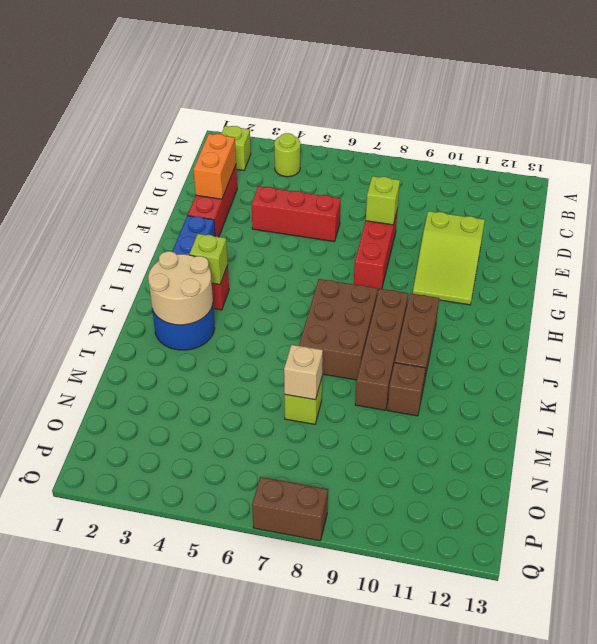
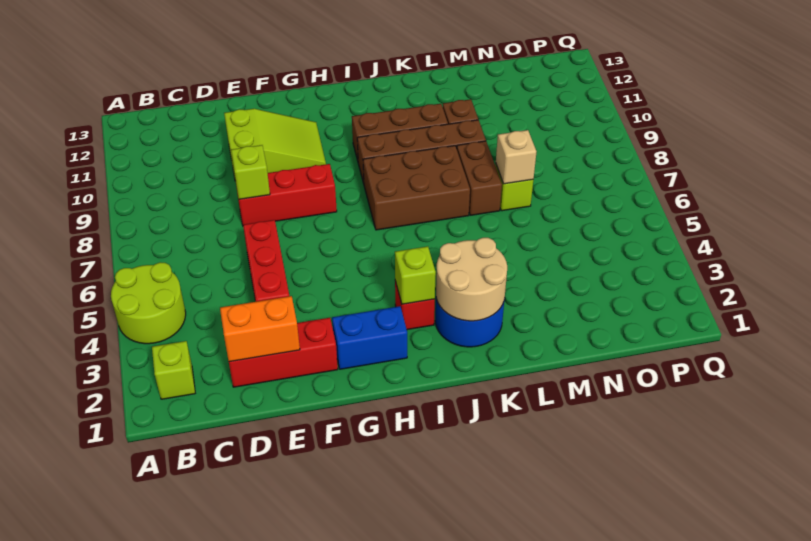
lime round brick B4 level 1 -> lime round brick A4:B5 level 1
brown brick Q7:Q8 level 1 -> brown brick L7:L8 level 1

